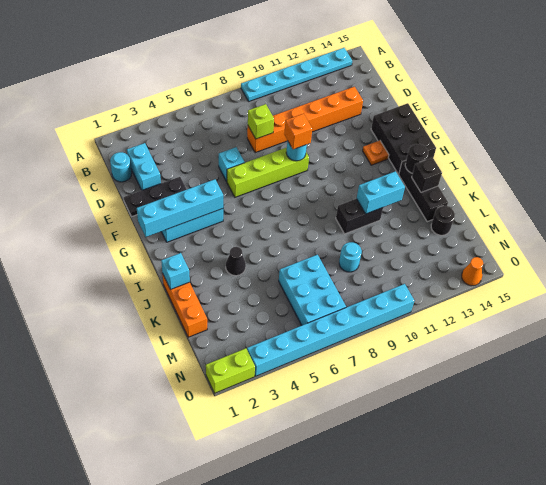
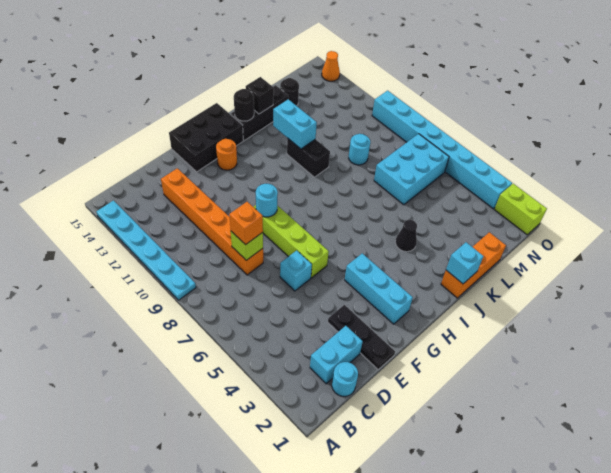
orange brick F9 level 3 -> orange brick D8 level 3
cyan brick G1:G4 level 2 -> none
orange plate G13 level 1 -> orange round brick G13 level 1

